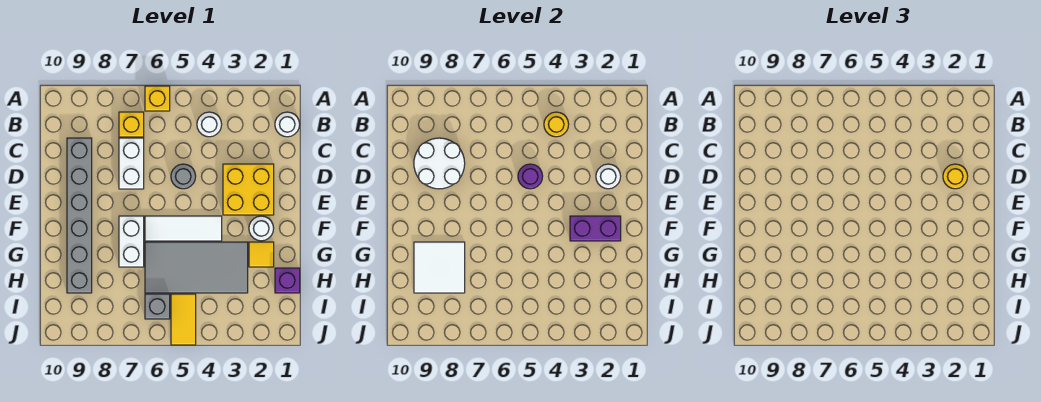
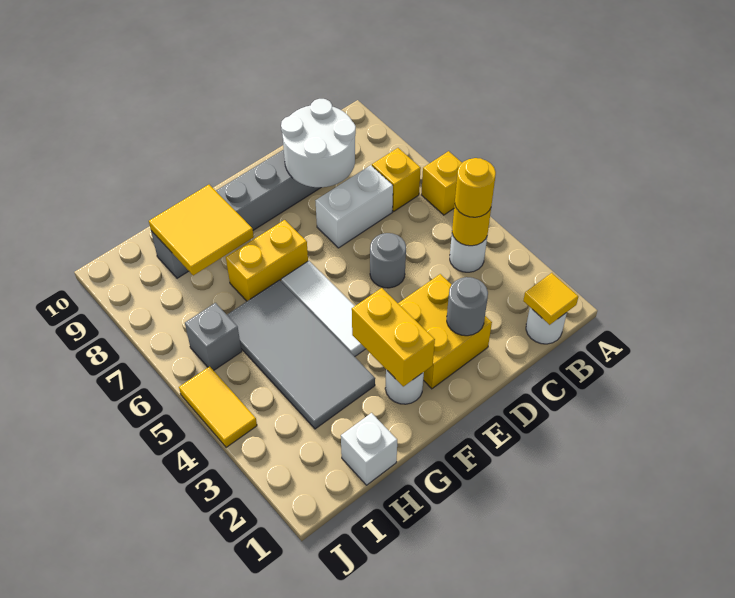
white round brick D2 level 2 -> grey round brick D2 level 2
yellow round brick D2 level 3 -> yellow round brick B4 level 3
purple round brick D5 level 2 -> none
purple brick F2:F3 level 2 -> yellow brick F2:F3 level 2
white brick F7:G7 level 1 -> yellow brick F7:G7 level 1
yellow tile G2 level 1 -> yellow tile B1 level 2
white tile G8:H9 level 2 -> yellow tile G8:H9 level 2
purple brick H1 level 1 -> white brick H1 level 1
yellow tile I5:J5 level 1 -> yellow tile J4:J5 level 1

